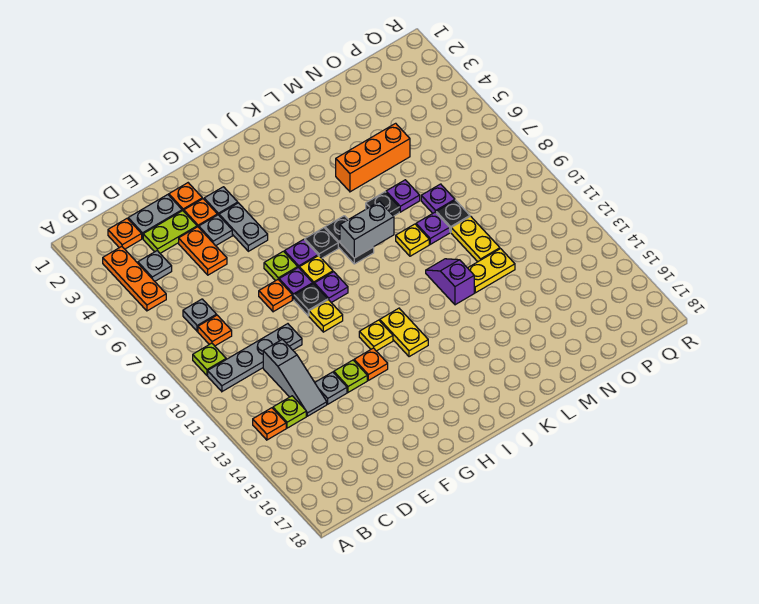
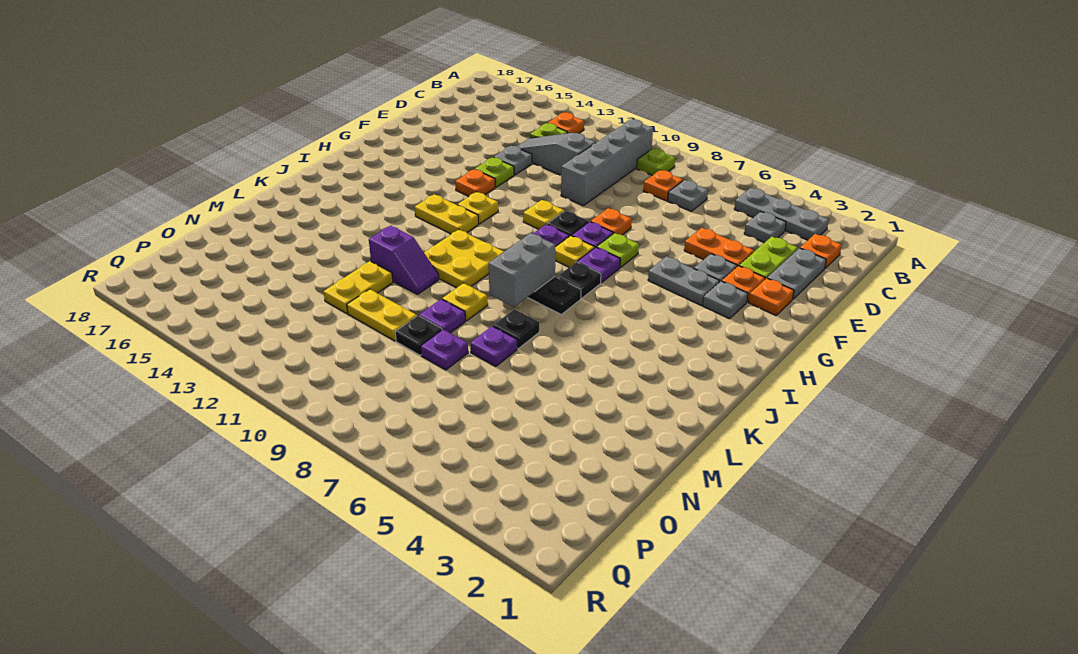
orange plate B3:B5 level 1 -> grey plate B3:B5 level 1
grey plate B10:E10 level 1 -> grey brick B10:E10 level 1
none -> yellow plate J10:K11 level 1
orange brick L5:N5 level 1 -> none

